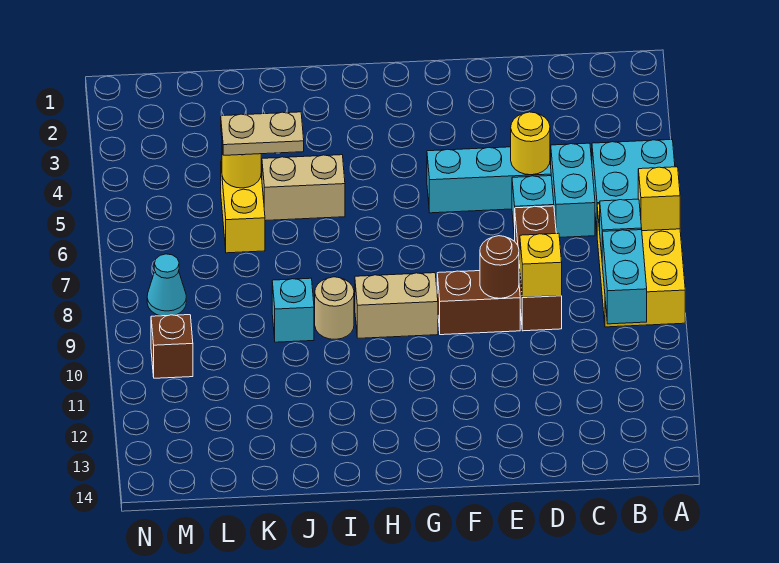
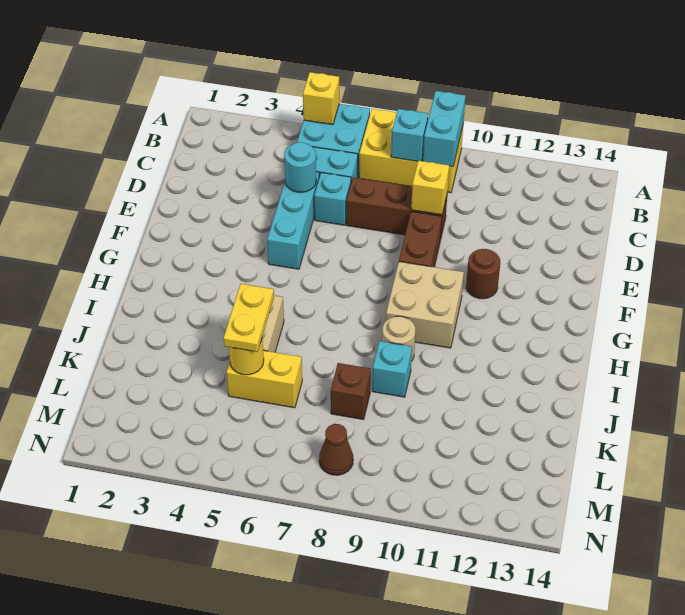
yellow brick A7 level 2 -> yellow brick A5 level 2
cyan brick B9:B10 level 2 -> cyan brick A9:B9 level 2
yellow round brick D5 level 2 -> cyan round brick D5 level 2
brown round brick E9 level 2 -> brown round brick F11 level 1
tan brick G9:H9 level 1 -> tan brick G9:H10 level 1
tan plate J5:K5 level 3 -> yellow plate J5:K5 level 3
cyan cone M8 level 1 -> brown cone M8 level 1
brown brick M10 level 1 -> brown brick K8 level 1

